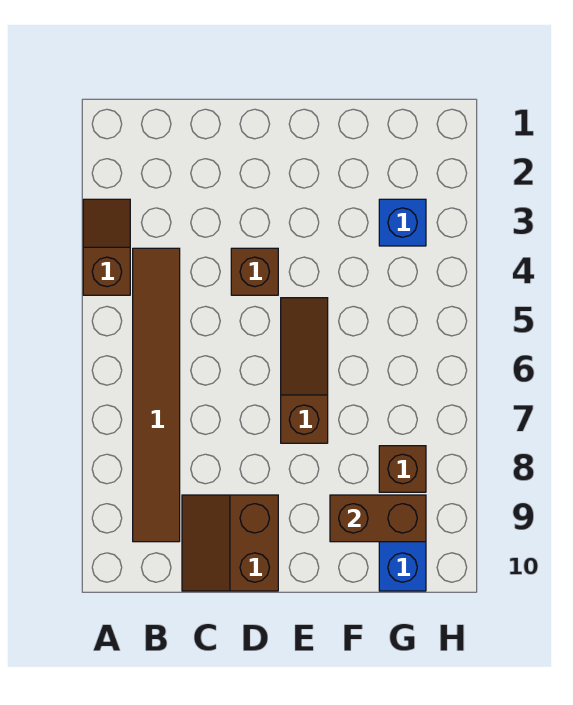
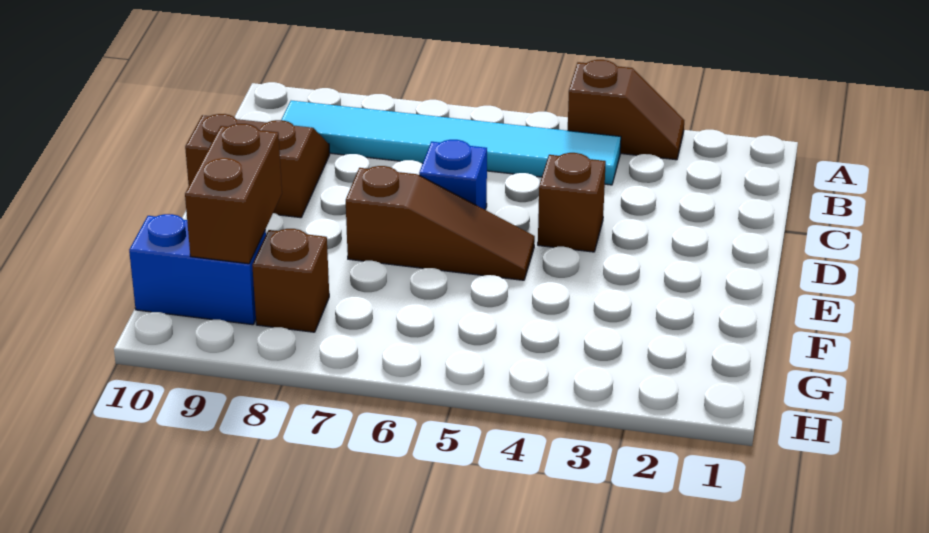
brown tile B4:B9 level 1 -> cyan tile B4:B9 level 1
blue brick G3 level 1 -> blue brick D6 level 1

